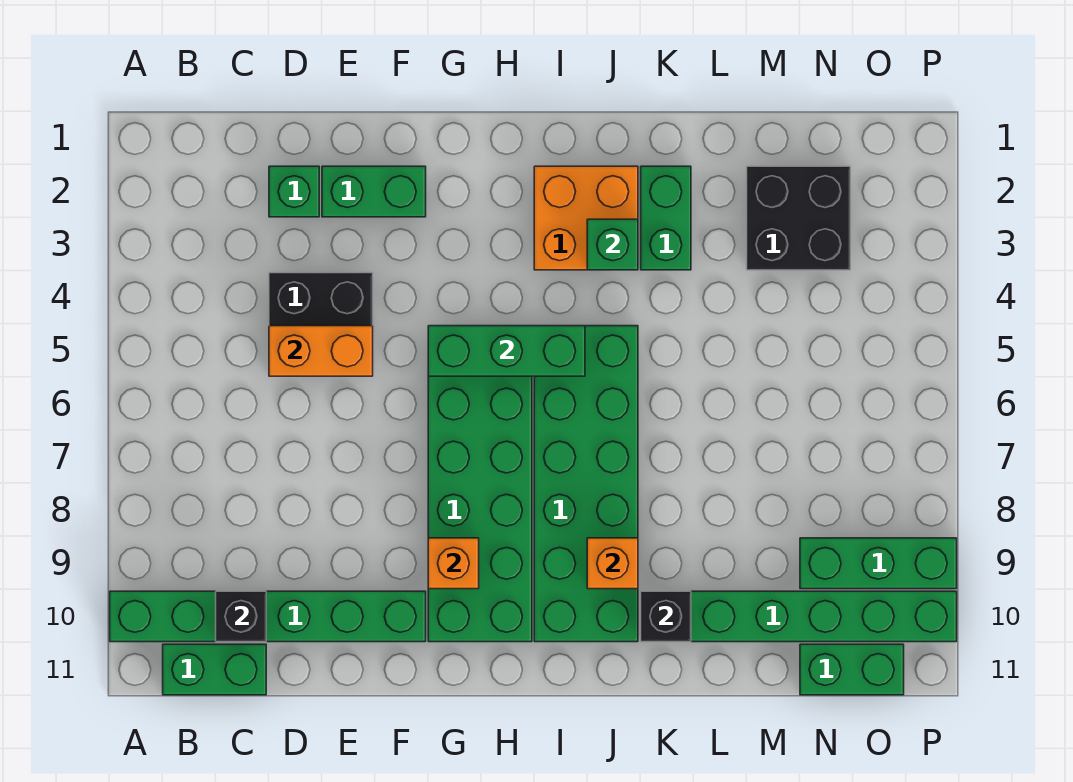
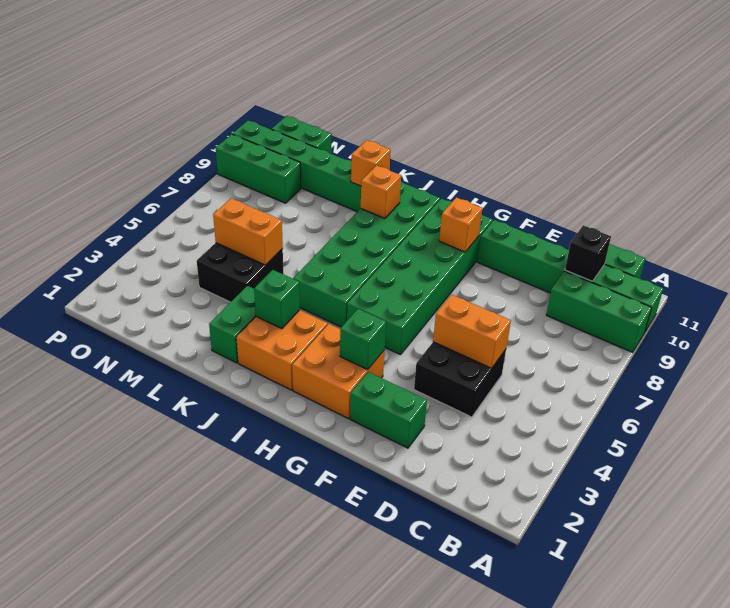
green brick D2 level 1 -> green brick G3 level 2
none -> orange brick G2:H3 level 1
green brick G5:I5 level 2 -> green brick A9:C9 level 1
black brick K10 level 2 -> orange brick K10 level 2
none -> orange brick L5:M5 level 2
black brick M2:N3 level 1 -> black brick L4:M5 level 1

